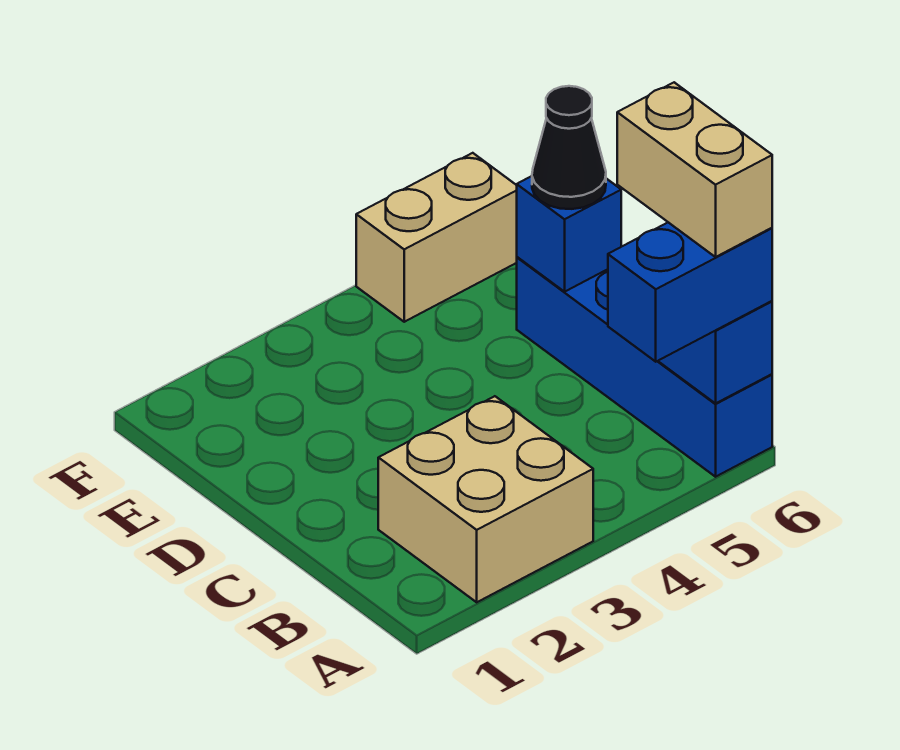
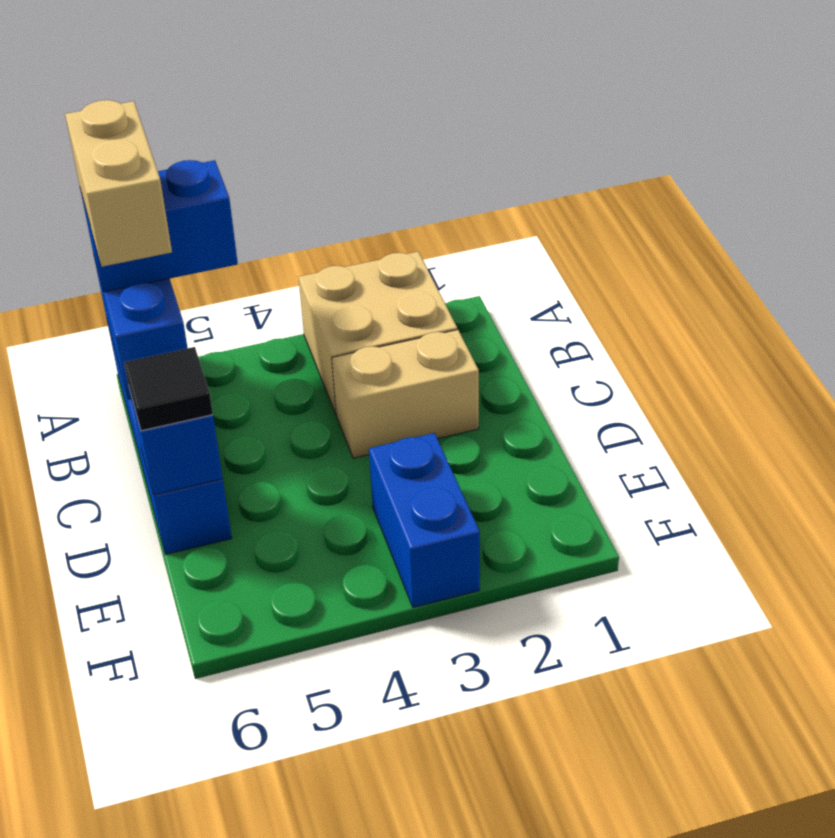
black cone D6 level 3 -> black tile D6 level 3
none -> blue brick E3:F3 level 1
tan brick F5:F6 level 1 -> tan brick C2:C3 level 1

